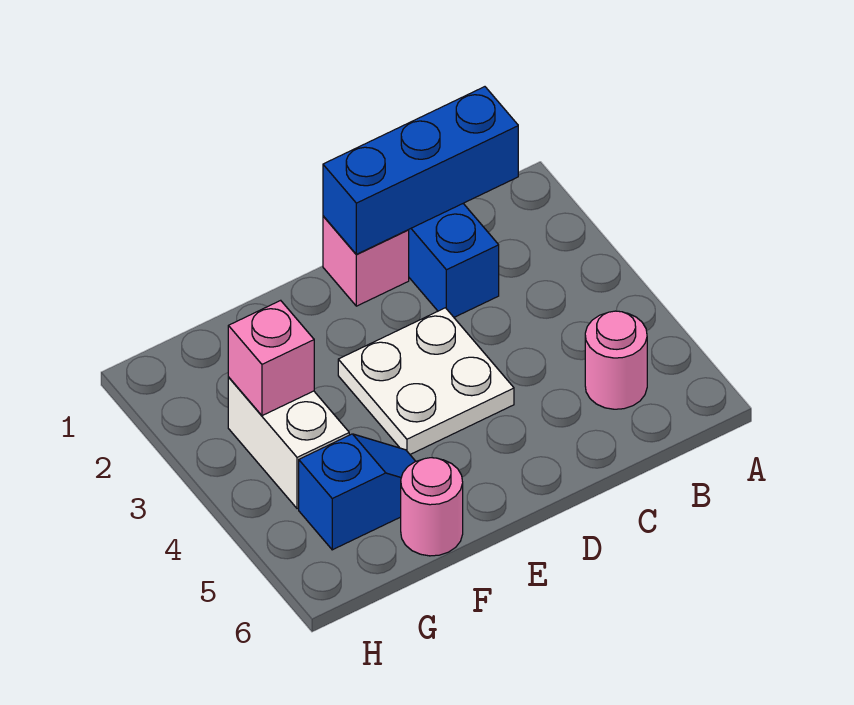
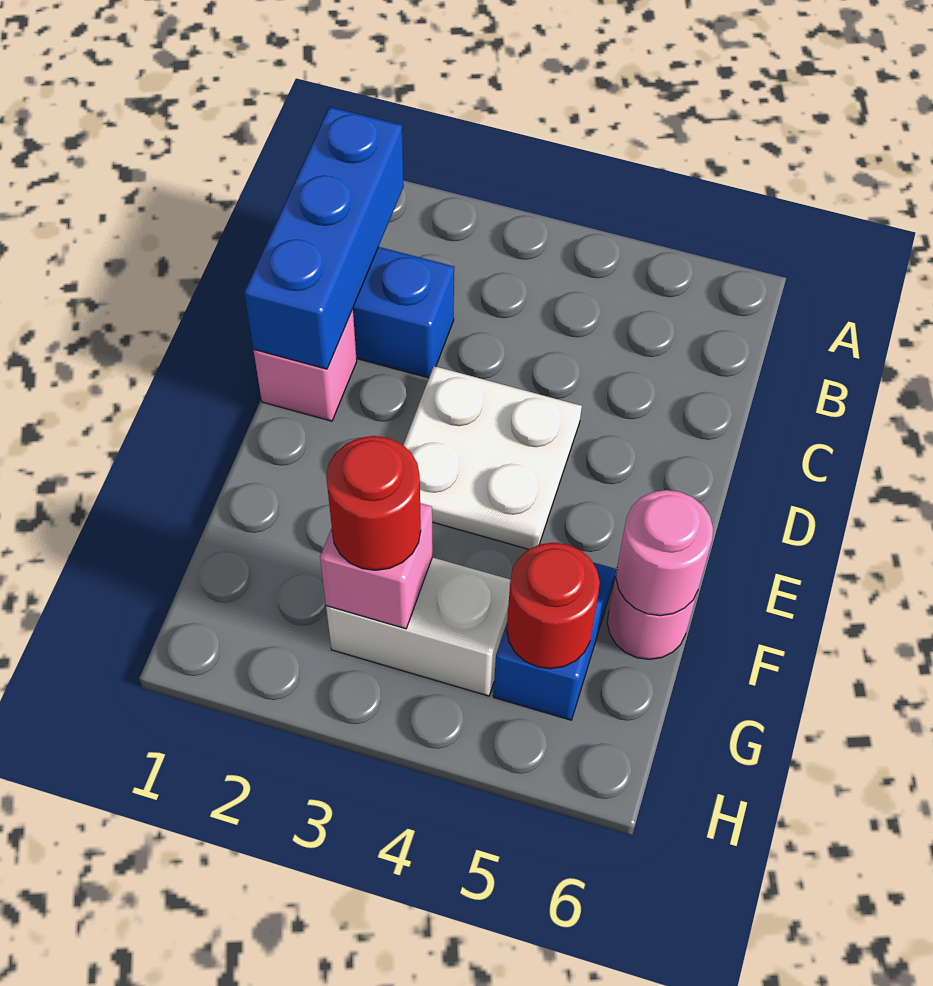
pink round brick B5 level 1 -> pink round brick F6 level 2
none -> red round brick G3 level 3
none -> red round brick G5 level 2

